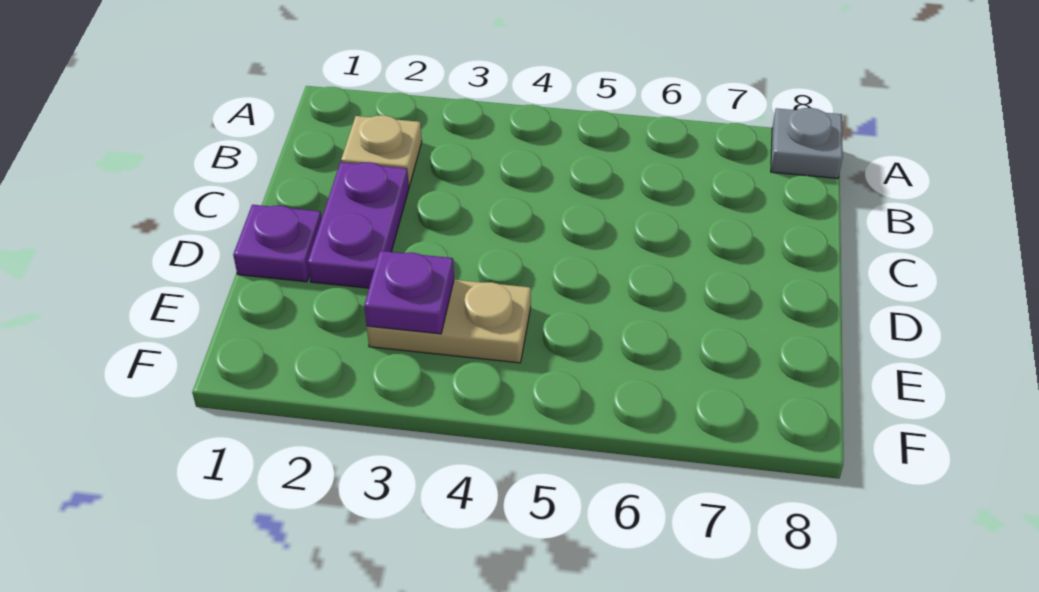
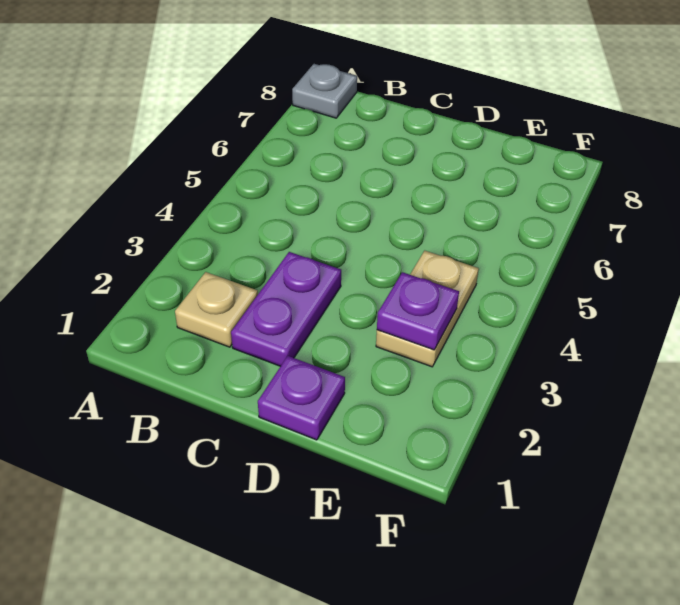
purple plate C2:D2 level 1 -> purple plate C2:C3 level 1

